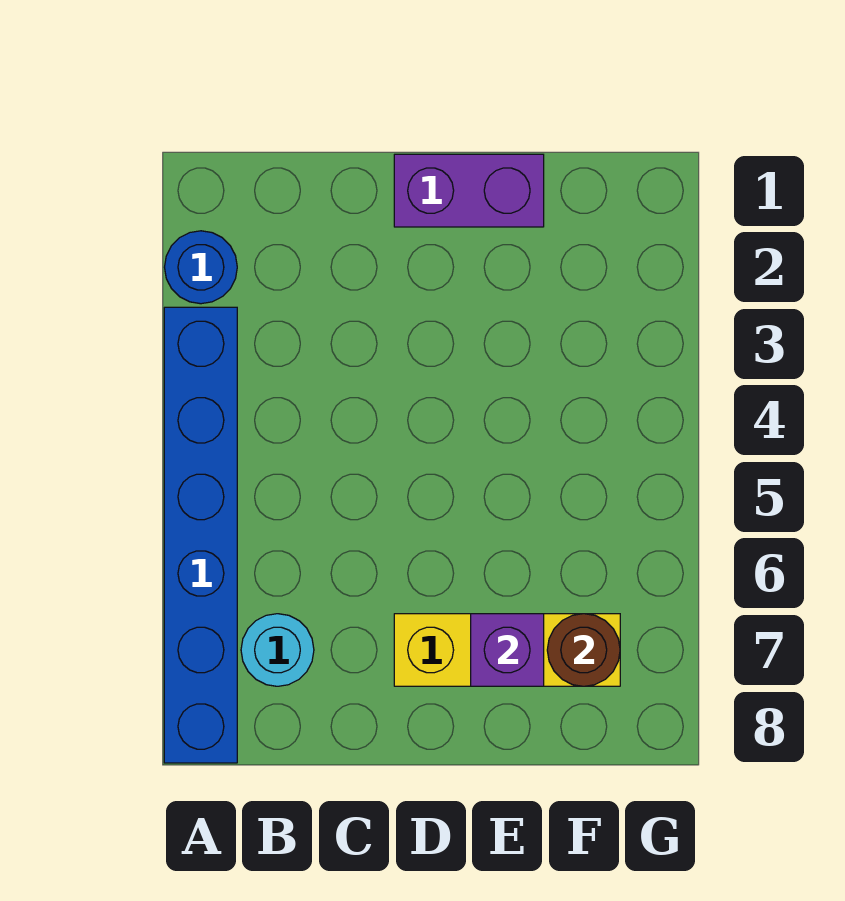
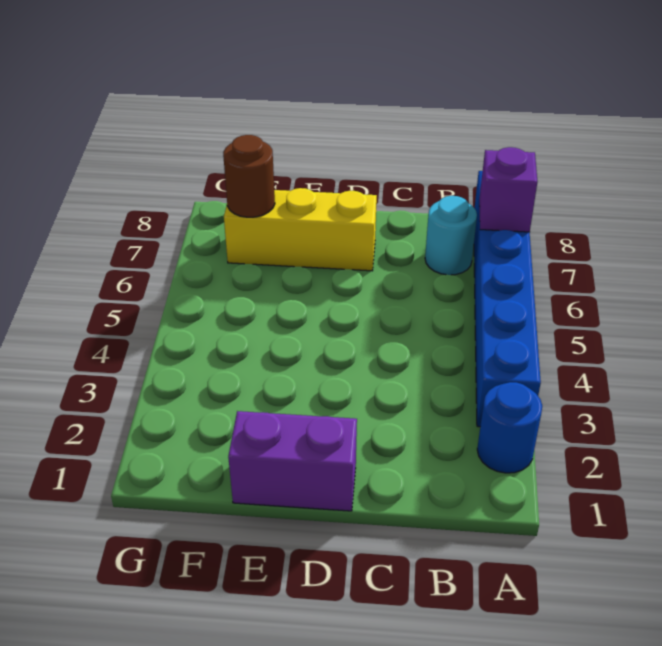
purple brick E7 level 2 -> purple brick A7 level 2

